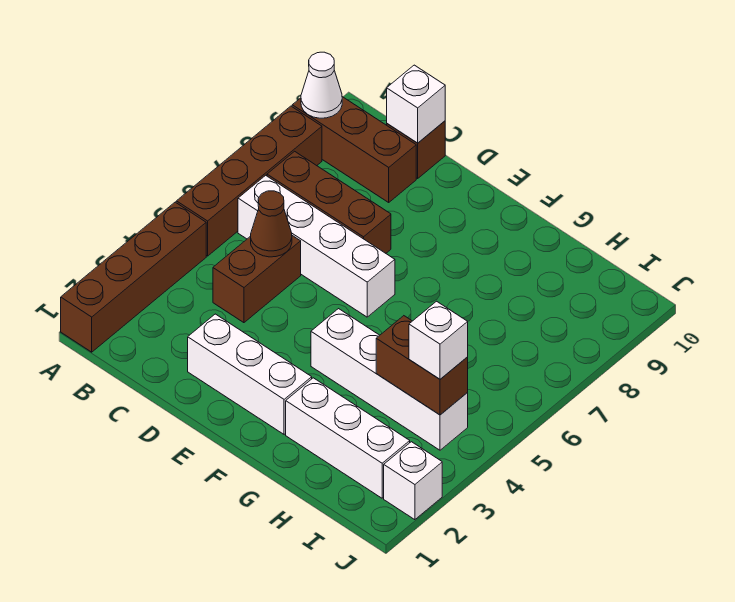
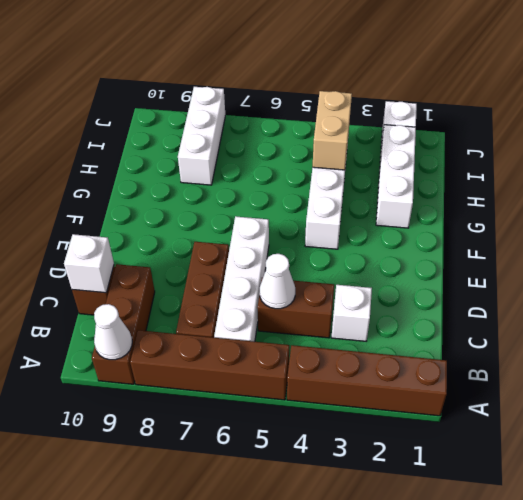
brown cone C5 level 2 -> white cone C5 level 2
white brick D2:F2 level 1 -> white brick H8:J8 level 1
brown brick H4:I4 level 2 -> tan brick H4:I4 level 2
white brick I4 level 3 -> white brick C3 level 1

